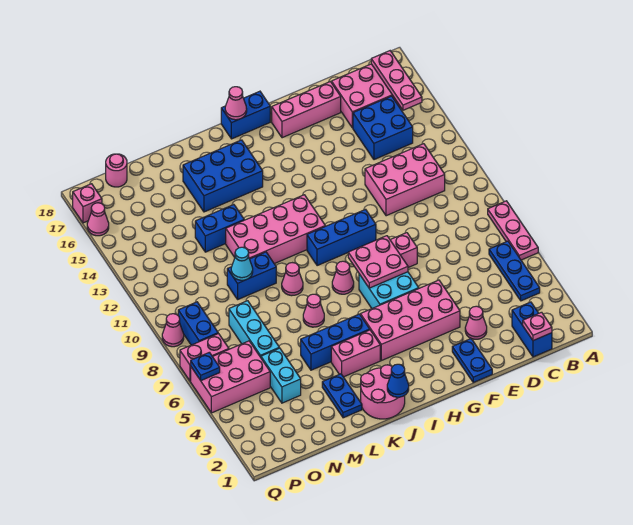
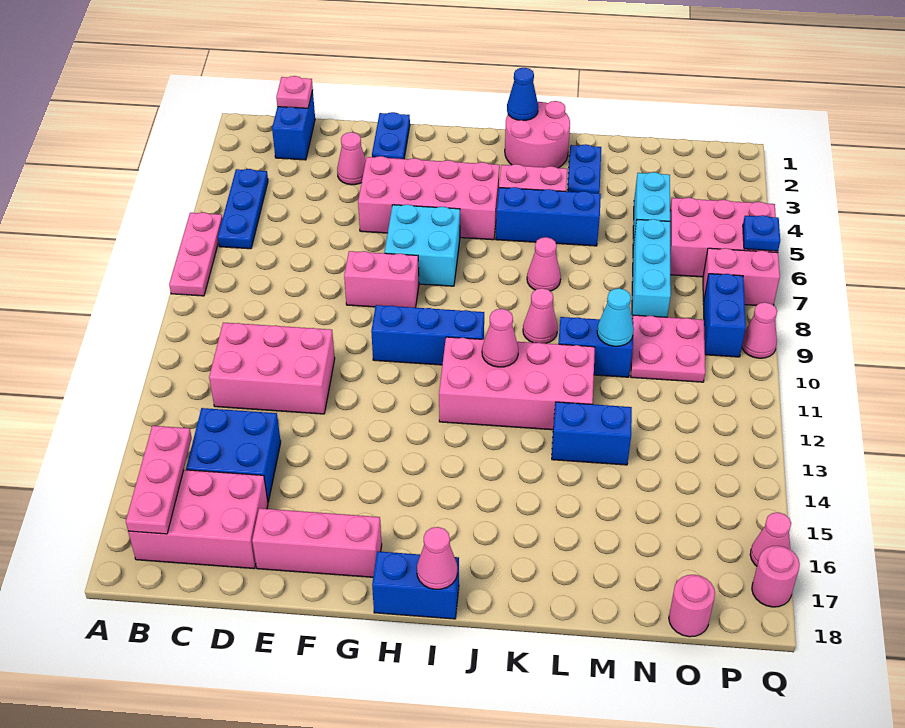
pink plate G7:H8 level 2 -> pink plate N9:O10 level 1
pink cone I8 level 1 -> pink cone J11 level 2
blue brick J15:L16 level 1 -> none
pink brick Q17 level 1 -> pink round brick Q17 level 1

